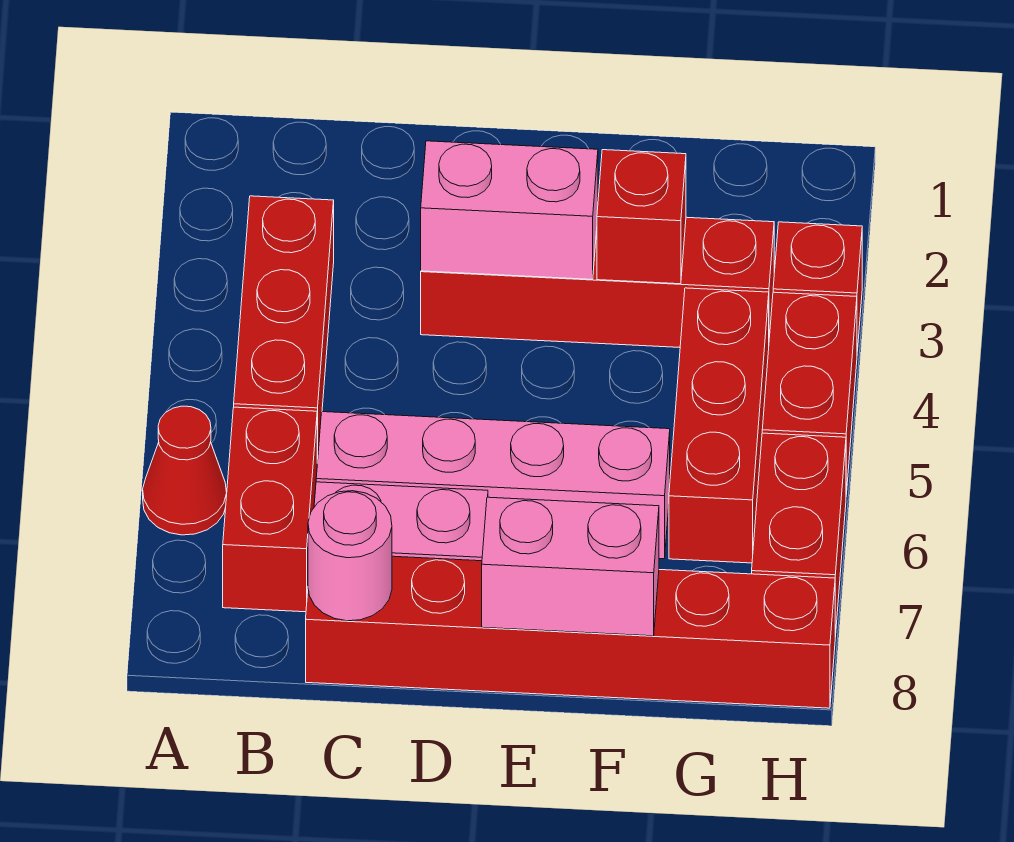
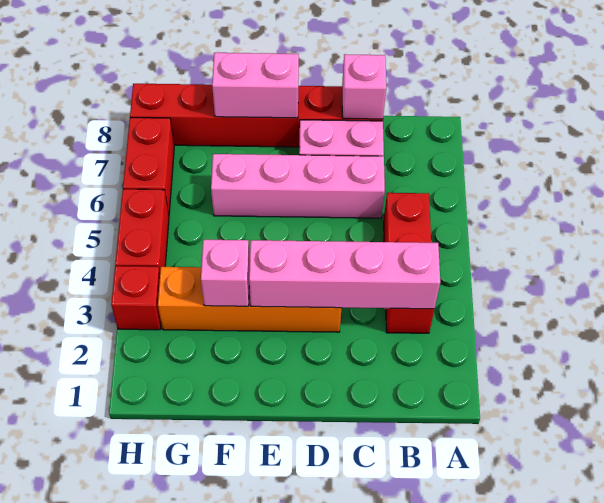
red cone A6 level 1 -> none
red brick B6:B7 level 1 -> none
pink round brick C8 level 2 -> pink brick C8 level 2
red brick D3:G3 level 1 -> orange brick D3:G3 level 1
pink brick D3:E3 level 2 -> pink brick B3:E3 level 2
red brick F3 level 2 -> pink brick F3 level 2
red brick G4:G6 level 1 -> none

